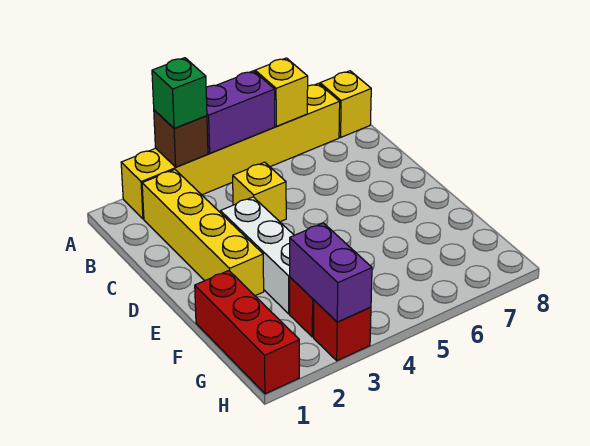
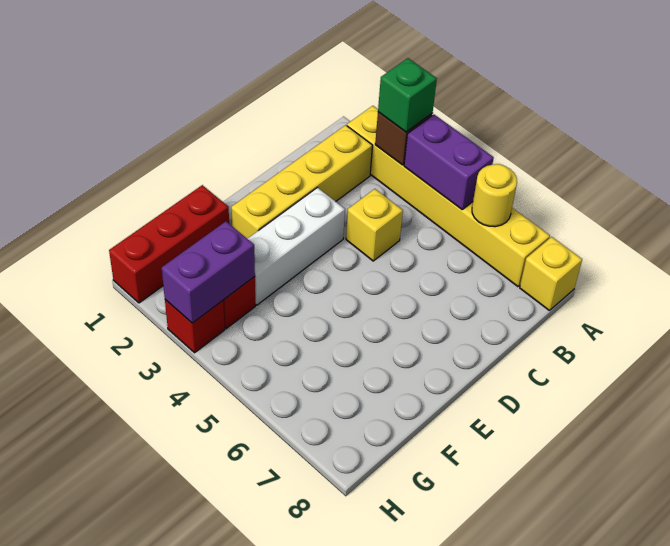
yellow brick A6 level 2 -> yellow round brick A6 level 2

